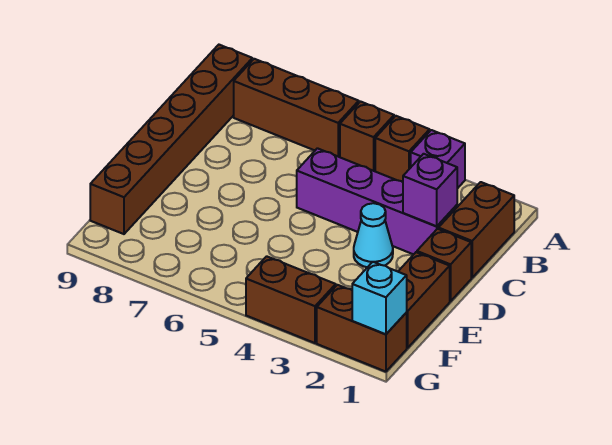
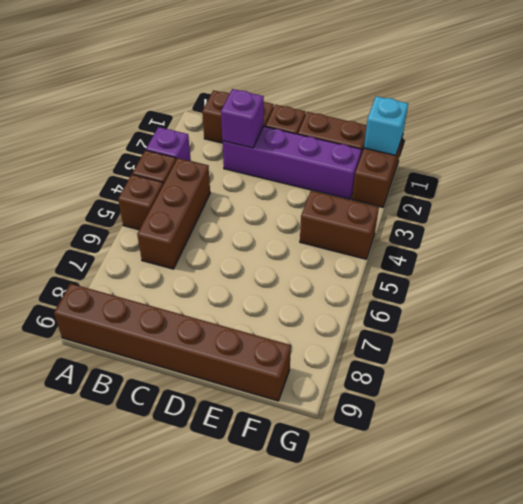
brown brick A6:A8 level 1 -> brown brick B4:B6 level 1
purple brick C2:C5 level 1 -> purple brick C2:F2 level 1
cyan cone D3 level 1 -> none
brown brick G3:G4 level 1 -> brown brick F4:G4 level 1

